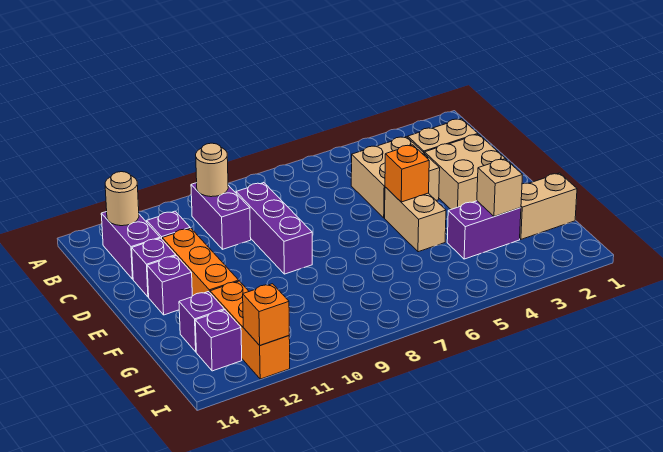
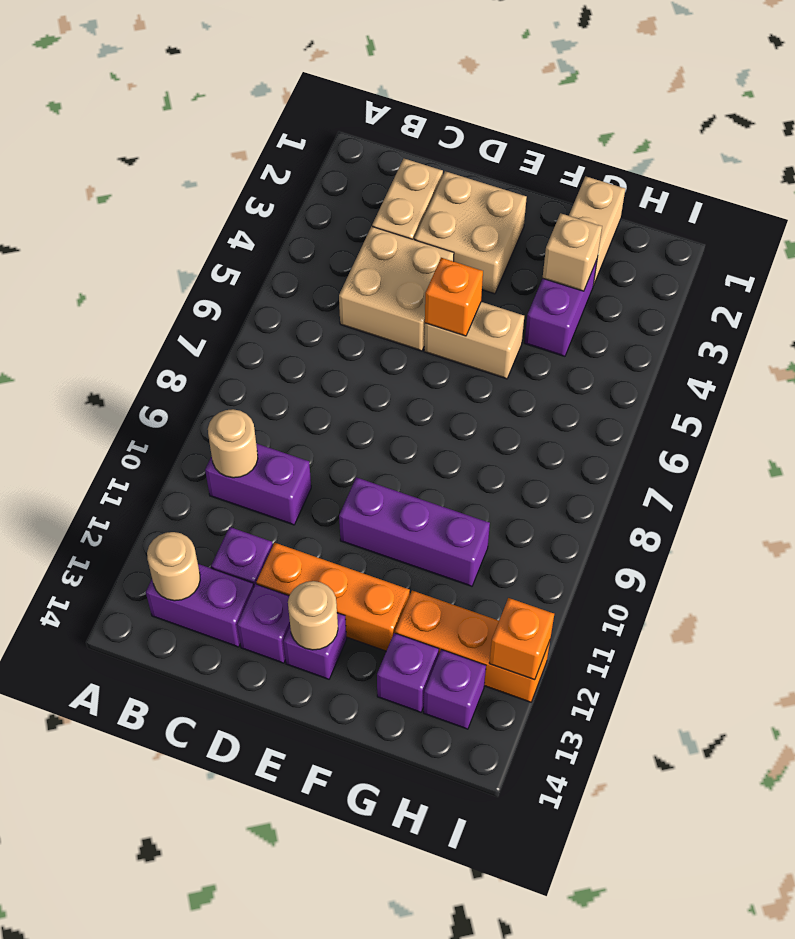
purple brick C9:E9 level 1 -> purple brick E10:G10 level 1
none -> tan round brick E13 level 2

